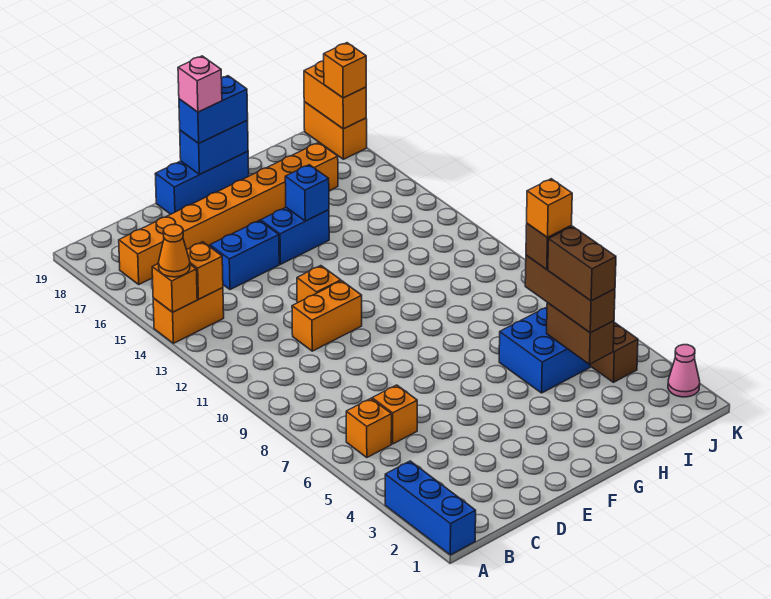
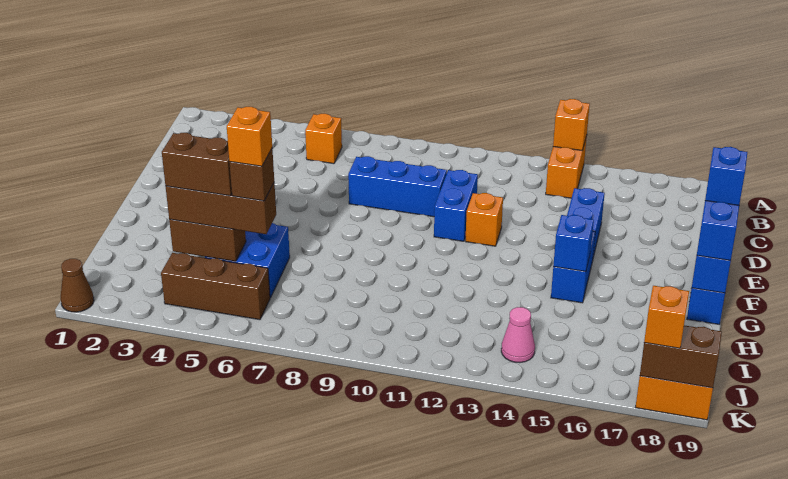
blue brick A1:A3 level 1 -> blue brick D8:D10 level 1
orange cone A14 level 3 -> none
orange brick B14 level 2 -> none
orange brick B17:I17 level 1 -> none
orange brick C6 level 1 -> none
orange brick D11:E11 level 1 -> blue brick D11:E11 level 1
pink brick F19 level 4 -> blue brick F19 level 4
none -> brown cone K1 level 1
pink cone K2 level 1 -> pink cone J14 level 1
orange brick K18:K19 level 2 -> brown brick K18:K19 level 2

